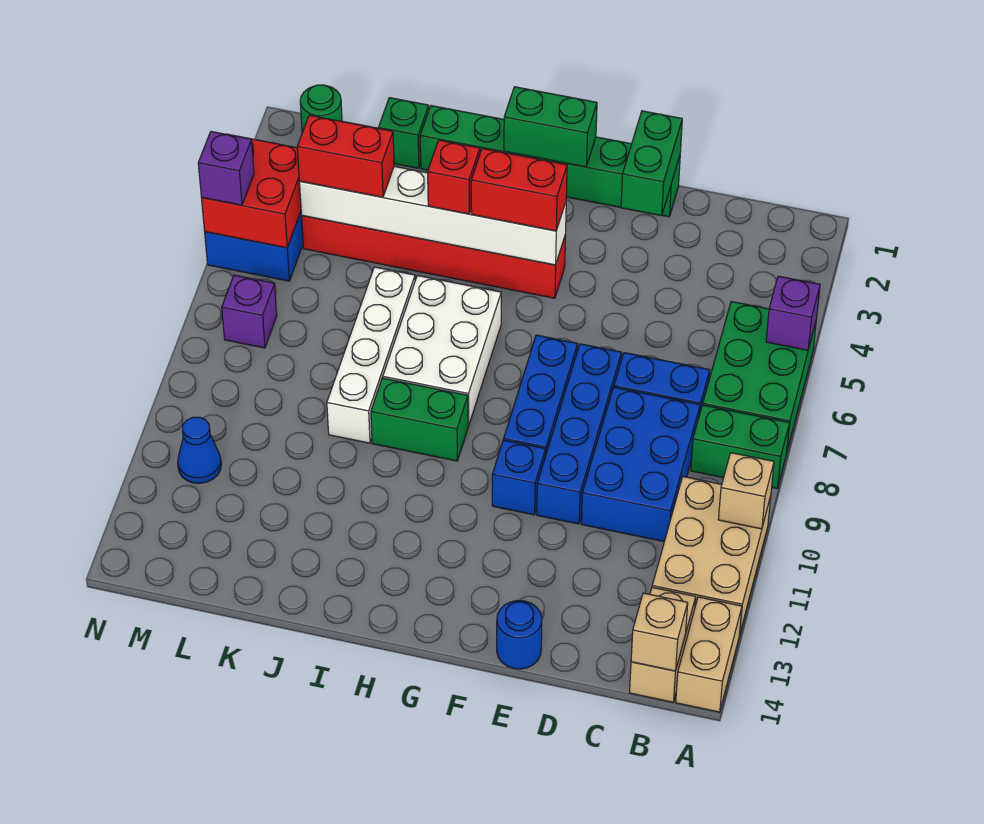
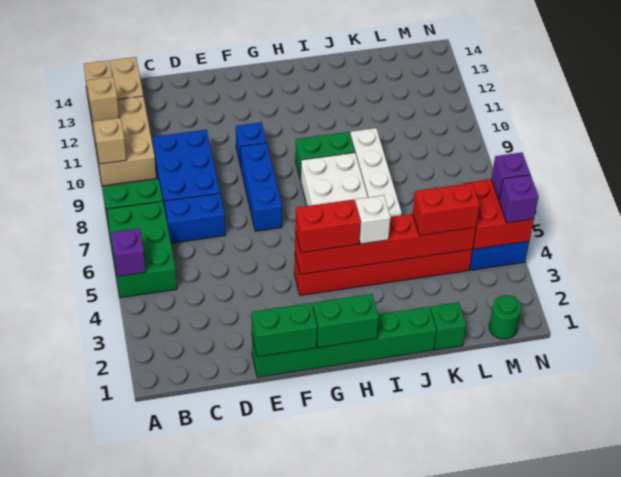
tan brick B14 level 2 -> tan brick A12 level 2
green brick E1:E2 level 2 -> green brick E1:F1 level 2
blue brick E7:E10 level 1 -> none
blue round brick E14 level 1 -> none
white brick G4:L4 level 2 -> red brick G4:L4 level 2
red brick I4 level 3 -> white brick I4 level 3
purple brick M7 level 1 -> purple brick N4 level 3
blue cone M11 level 1 -> none

